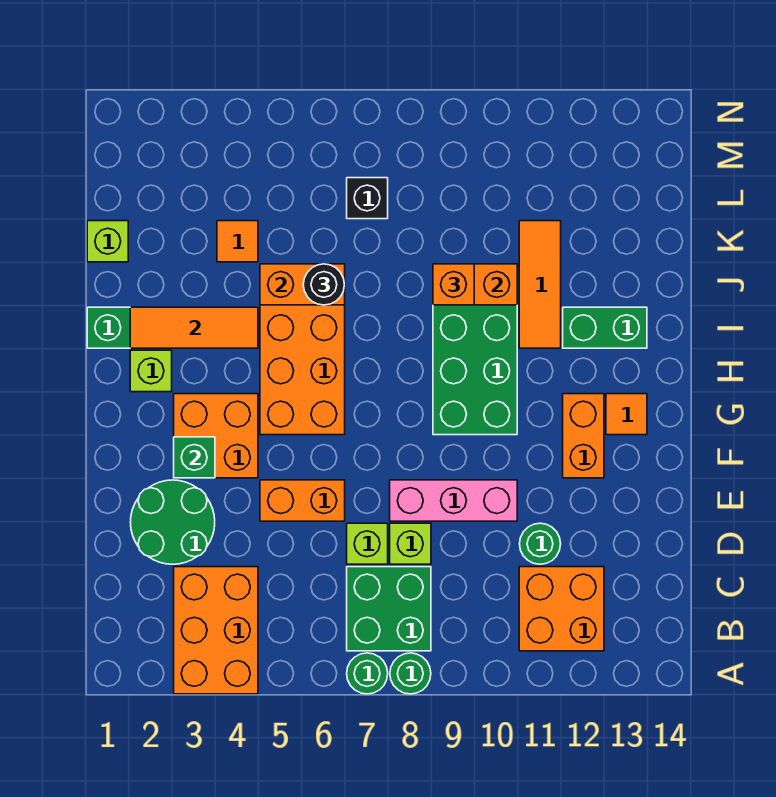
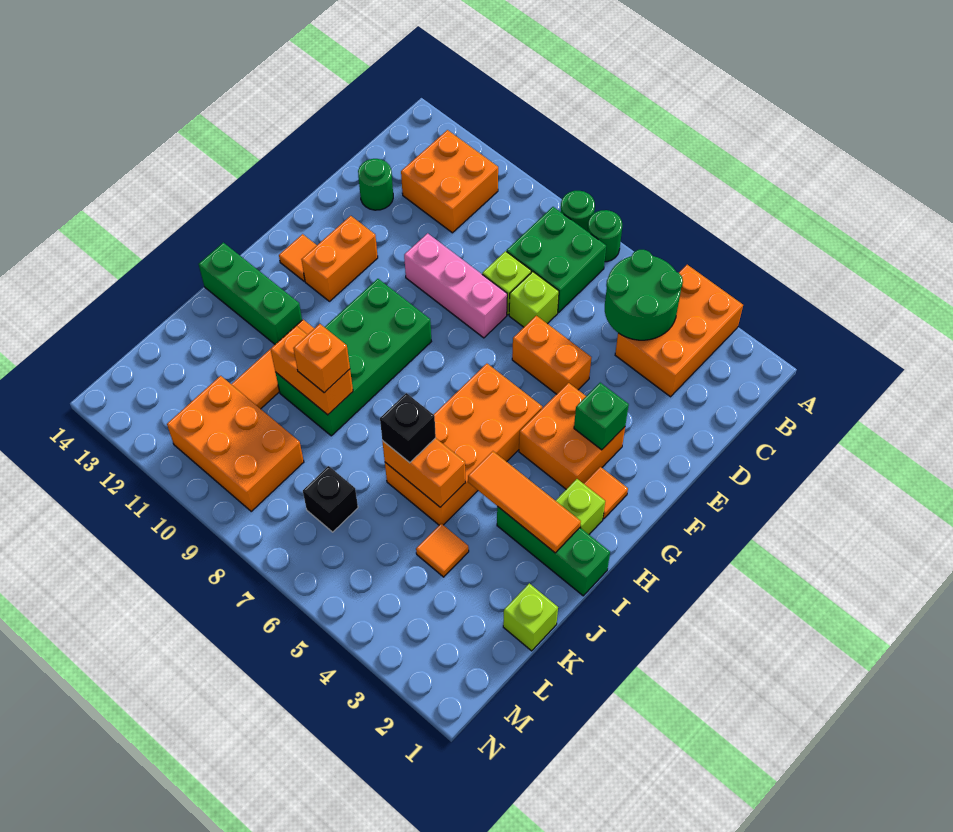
green round brick D2:E3 level 1 -> green round brick B4:C5 level 2
green round brick D11 level 1 -> green round brick D13 level 1
none -> orange tile G2 level 1
green brick I12:I13 level 1 -> green brick I12:I14 level 1
black round brick J6 level 3 -> black brick J6 level 3
none -> orange brick L9:M11 level 1

